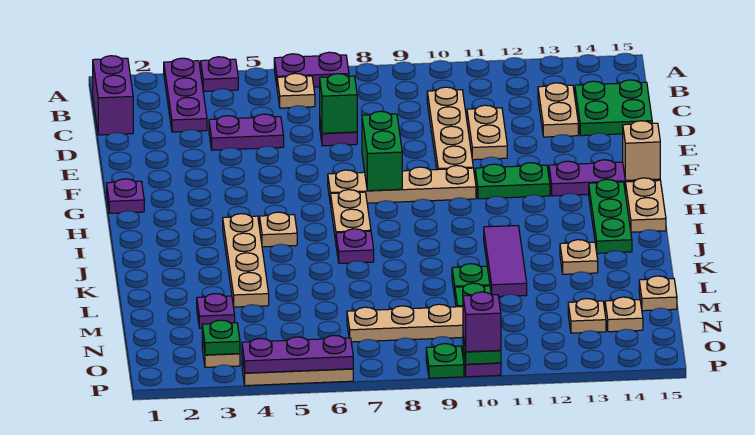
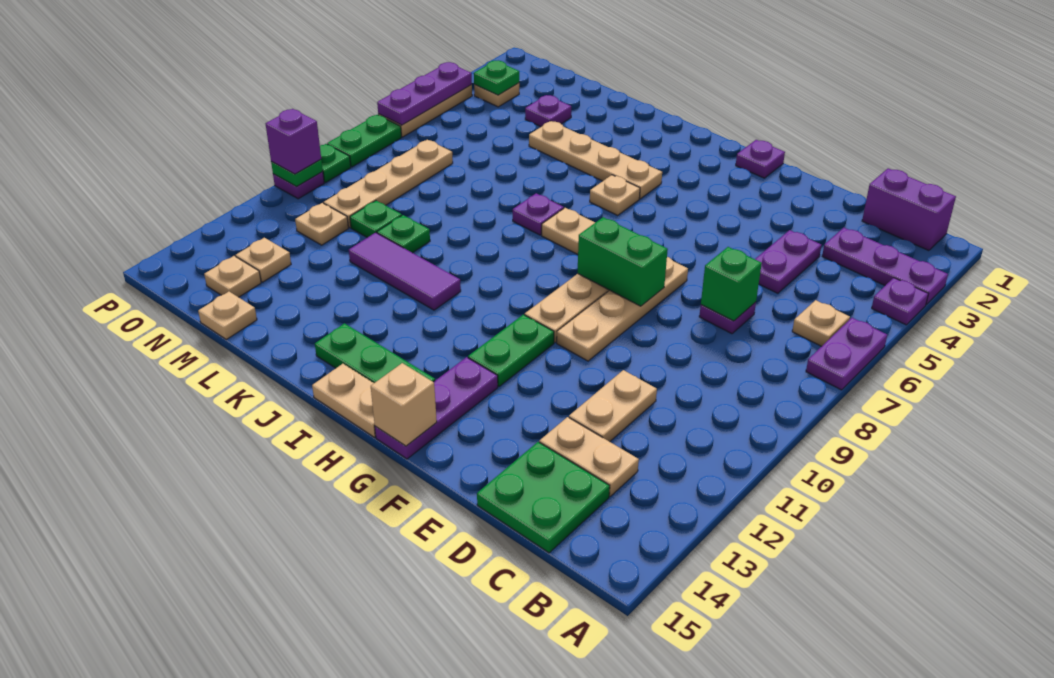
tan plate C10:F10 level 1 -> tan plate F7:F10 level 1
tan plate D11:E11 level 1 -> tan plate D11:D12 level 1
tan plate K13 level 1 -> tan plate N11 level 1
none -> green plate P7:P8 level 1

